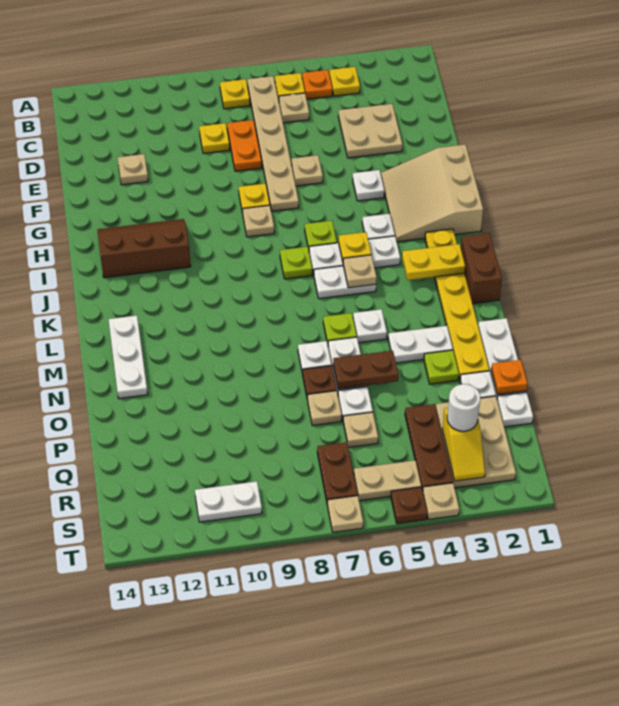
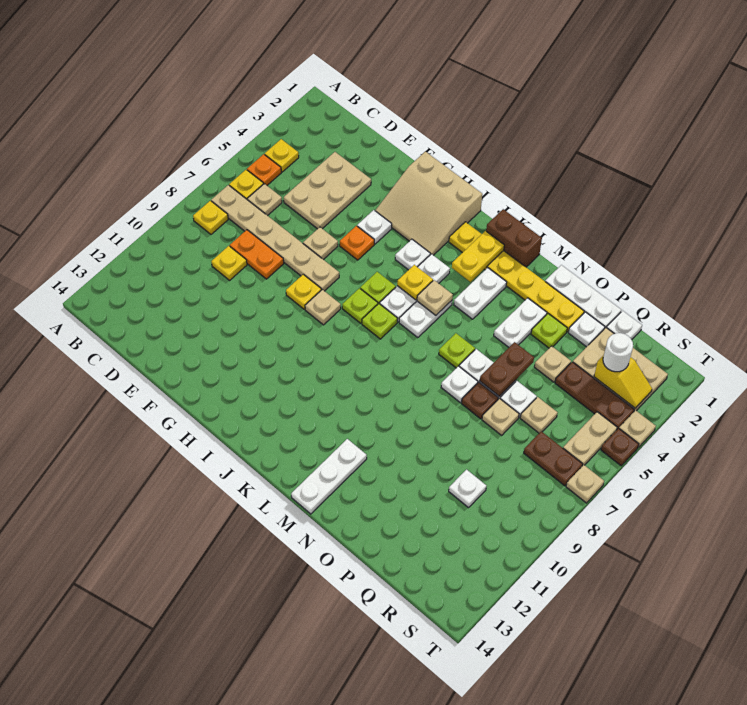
tan plate D3:E4 level 1 -> tan plate D3:E5 level 1
tan plate E12 level 1 -> tan plate P4 level 1
brown slope H11:I13 level 1 top I -> none
none -> lime plate I7 level 1
white plate L13:N13 level 1 -> white plate M12:M14 level 1
white plate M5 level 1 -> white plate Q10 level 1
orange plate P1 level 2 -> orange plate G5 level 1
white plate S10:S11 level 1 -> white plate L3:L4 level 1

